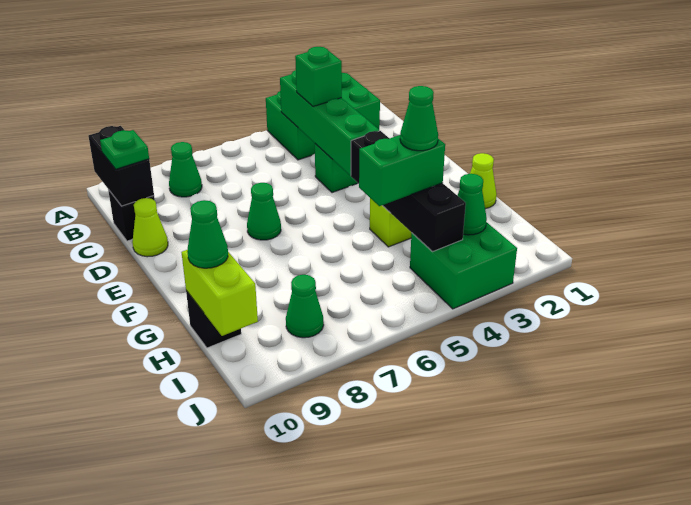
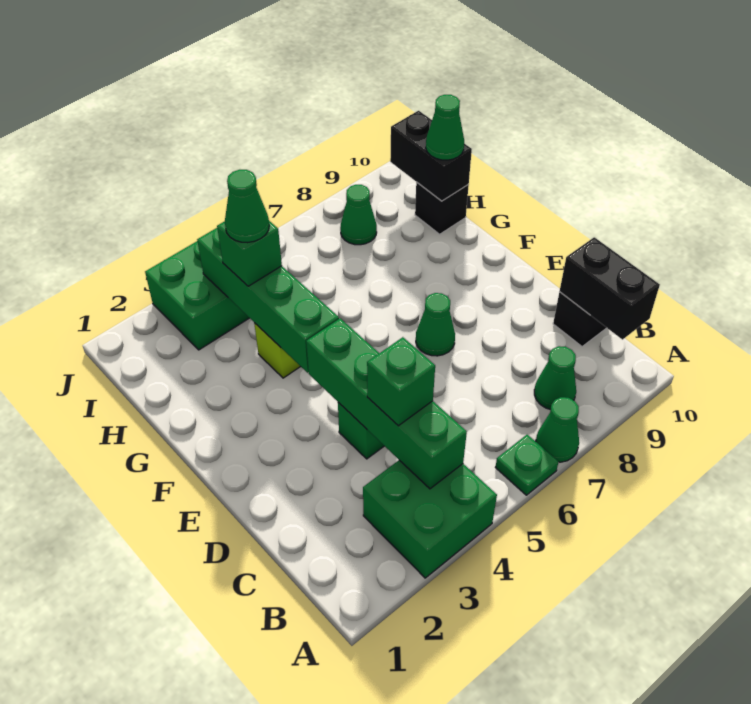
green brick A2:B4 level 1 -> green brick A3:B4 level 1
green plate C10 level 3 -> green plate A6 level 1
lime cone D10 level 1 -> none
black brick F4:I4 level 2 -> green brick F4:I4 level 2
lime cone G1 level 1 -> none
green brick H4:H5 level 3 -> green brick H4 level 3
lime brick H10:I10 level 2 -> black brick H10:I10 level 2
green cone I3 level 2 -> green cone A7 level 1

